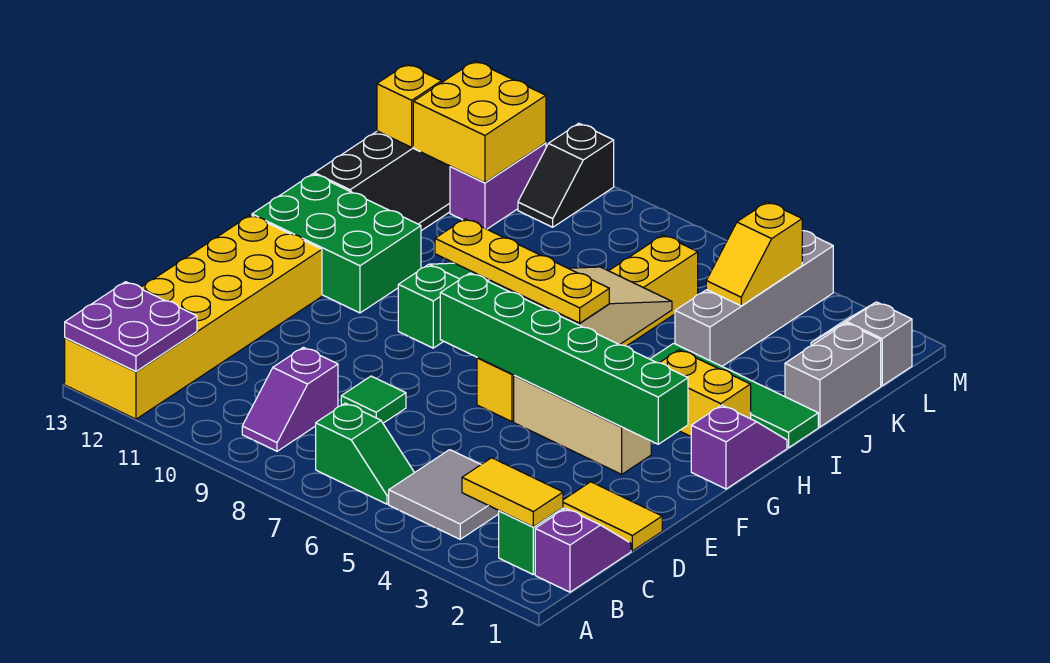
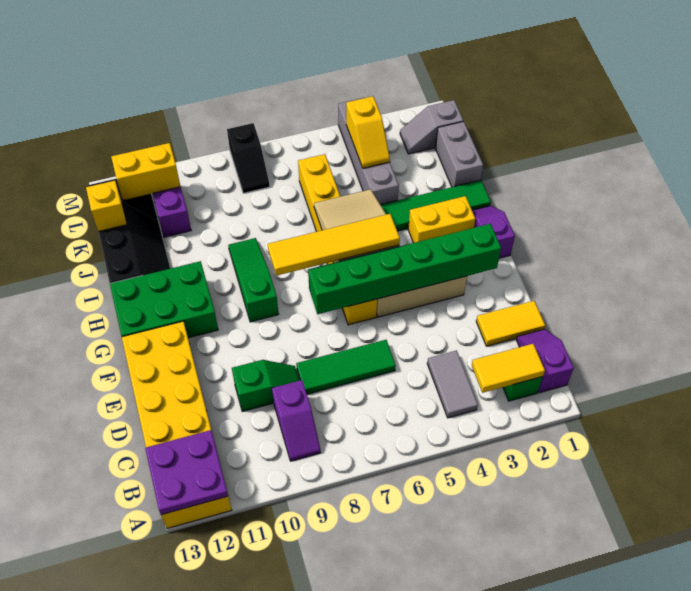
grey tile B4:C5 level 1 -> grey tile B4:C4 level 1
green slope B6:B7 level 1 top 7 -> green slope D9:D10 level 1 top 10
green tile D8 level 1 -> green tile D6:D8 level 1
yellow plate G5:G8 level 3 -> yellow tile G5:G8 level 3
yellow brick K11:L12 level 2 -> yellow brick L11:L12 level 2
black slope L10:M10 level 1 top M -> black slope L8:M8 level 1 top M

